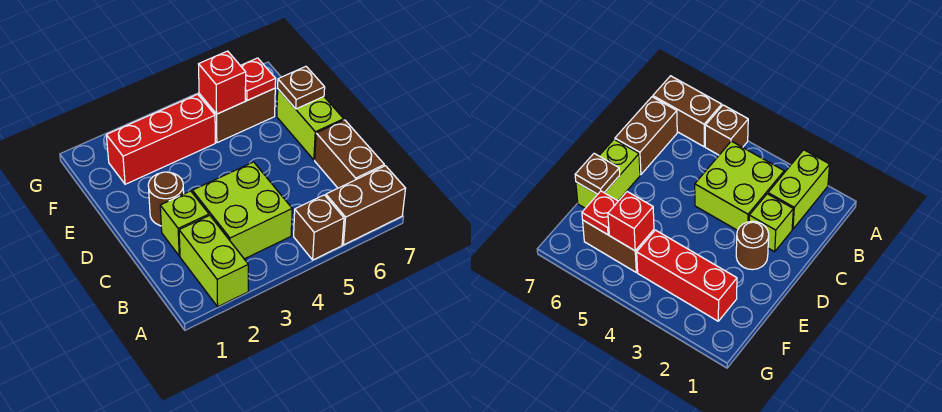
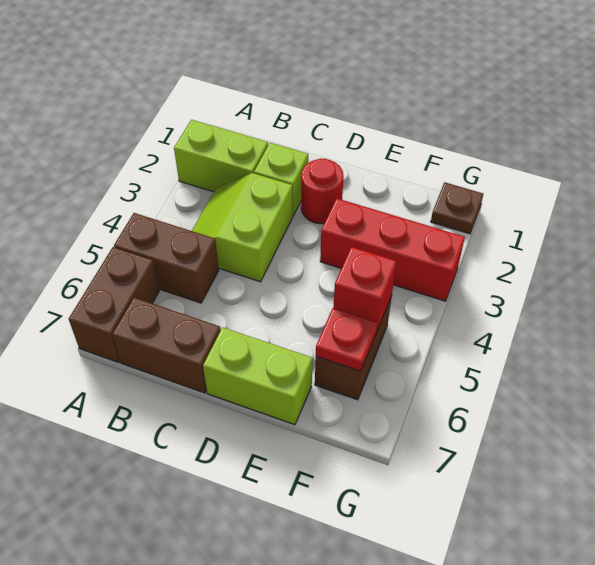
brown brick A5 level 1 -> brown brick A5:B5 level 1
lime brick B3:C4 level 1 -> lime slope B3:C4 level 1 top C
brown round brick D2 level 1 -> red round brick D2 level 1
brown plate E7 level 2 -> brown plate G1 level 1
red brick F2:F4 level 1 -> red brick E3:G3 level 1

